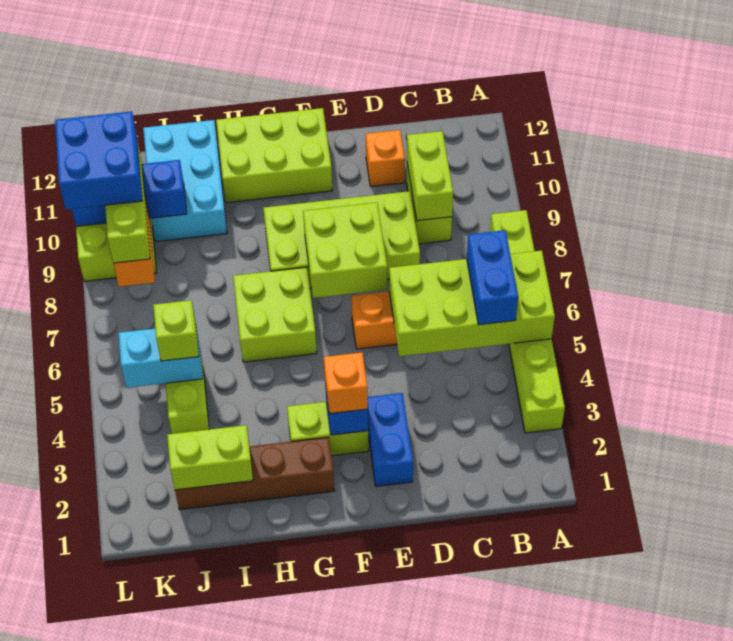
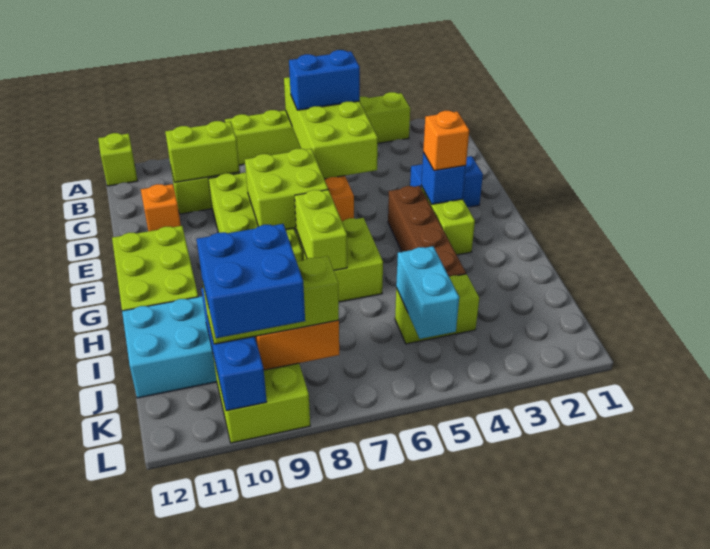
brown brick G2:J2 level 1 -> brown brick F4:I4 level 1
lime brick I2:J2 level 2 -> lime brick G7:H7 level 2
lime brick J5 level 3 -> lime brick A12 level 1

